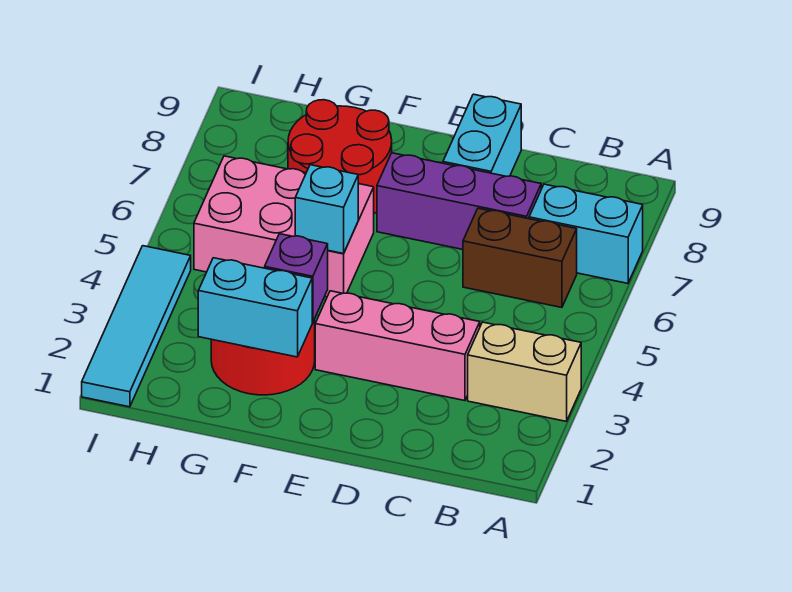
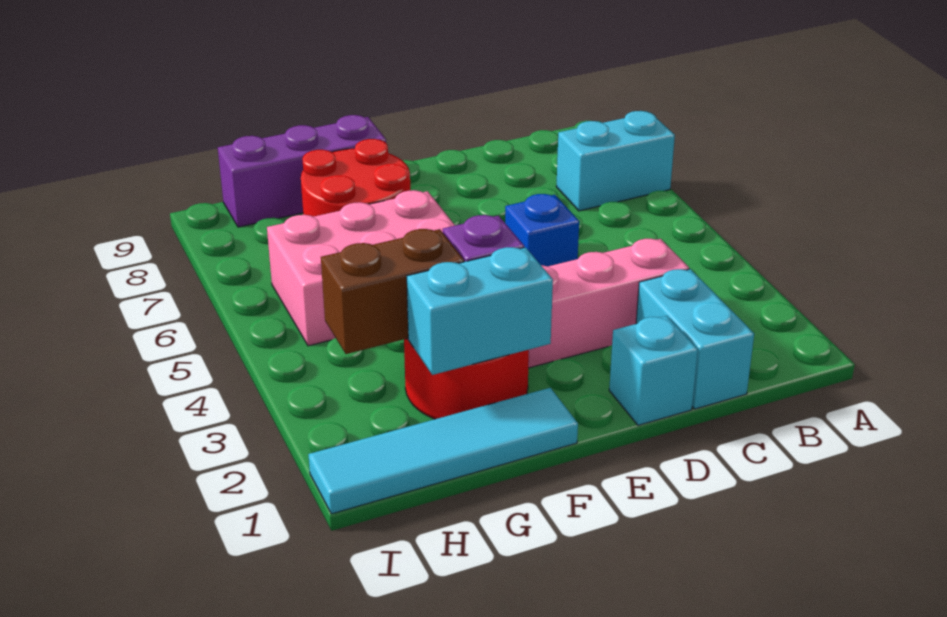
tan brick A3:B3 level 1 -> none
brown brick B6:C6 level 1 -> brown brick G3:H3 level 2
purple brick C7:E7 level 1 -> purple brick F9:H9 level 1
none -> blue brick D5 level 1
cyan brick D8:D9 level 1 -> cyan brick C1:C2 level 1
cyan brick F5 level 2 -> cyan brick D1 level 1
cyan tile I1:I4 level 1 -> cyan tile F1:I1 level 1

